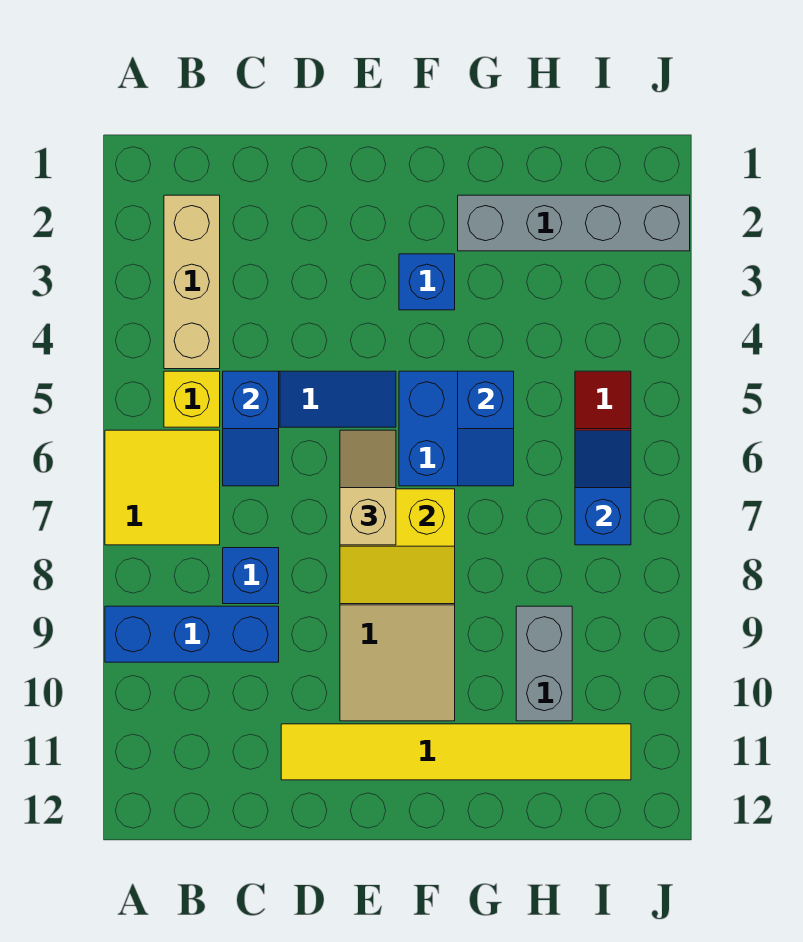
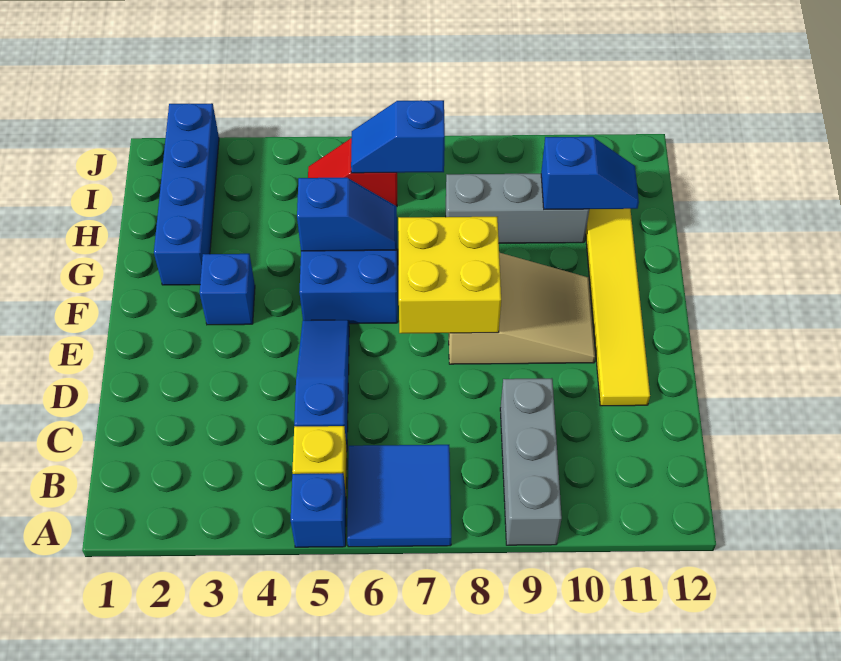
yellow tile A6:B7 level 1 -> blue tile A6:B7 level 1
blue brick A9:C9 level 1 -> grey brick A9:C9 level 1
tan brick B2:B4 level 1 -> none
blue slope C5:C6 level 2 top 5 -> blue slope H10:H11 level 2 top 10
blue brick C8 level 1 -> blue brick A5 level 1
tan slope E6:E7 level 3 top 7 -> none
yellow slope E7:F8 level 2 top 7 -> yellow brick E7:F8 level 2
grey brick G2:J2 level 1 -> blue brick G2:J2 level 1
grey brick H9:H10 level 1 -> grey brick H8:H10 level 1

